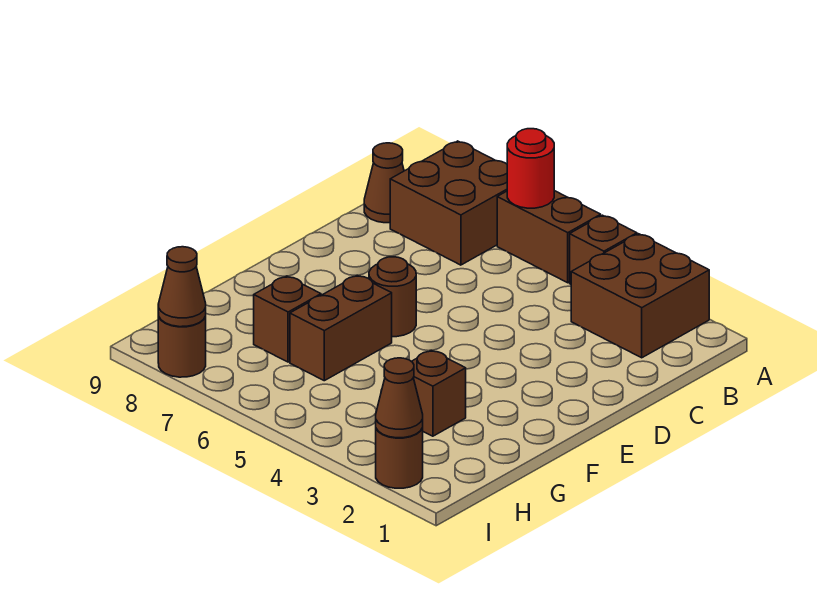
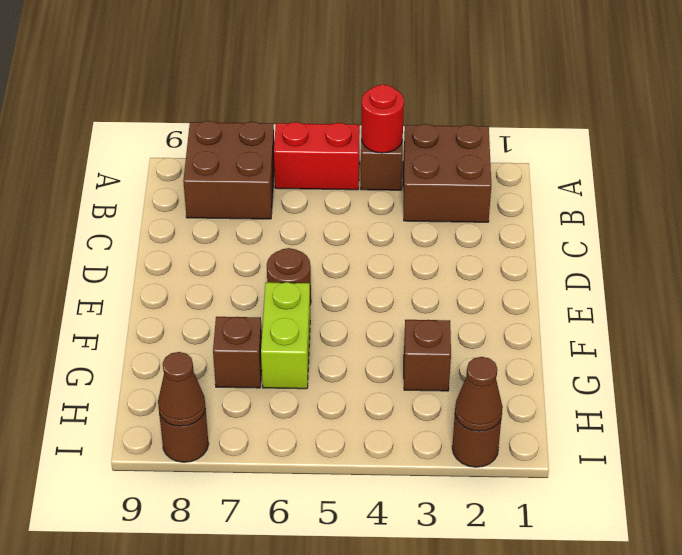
brown brick A5:A6 level 1 -> red brick A5:A6 level 1
red round brick A6 level 2 -> red round brick A4 level 2
brown cone B9 level 1 -> none
brown brick F6:G6 level 1 -> lime brick F6:G6 level 1

